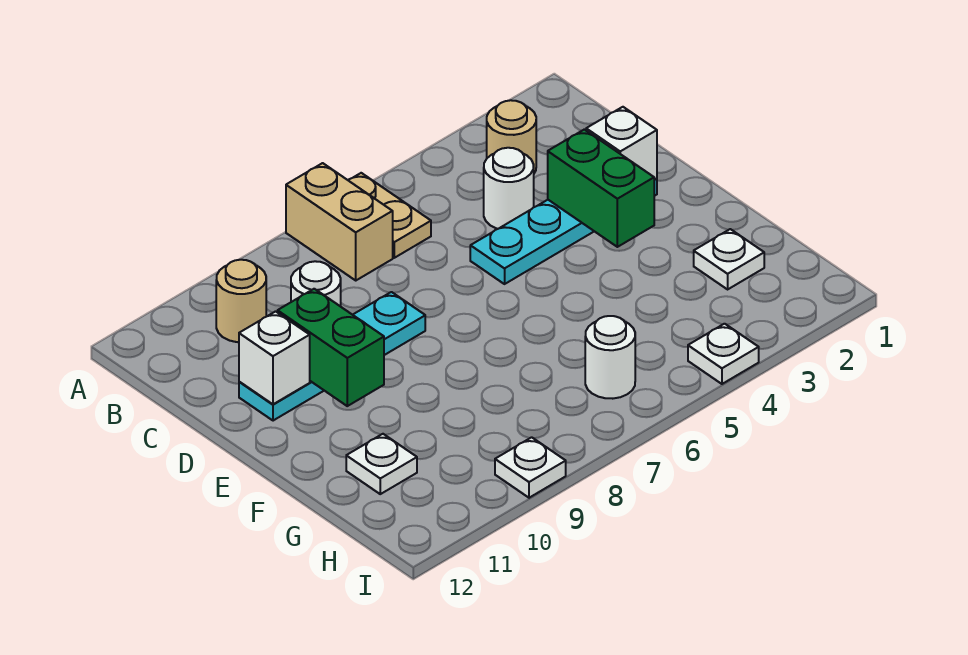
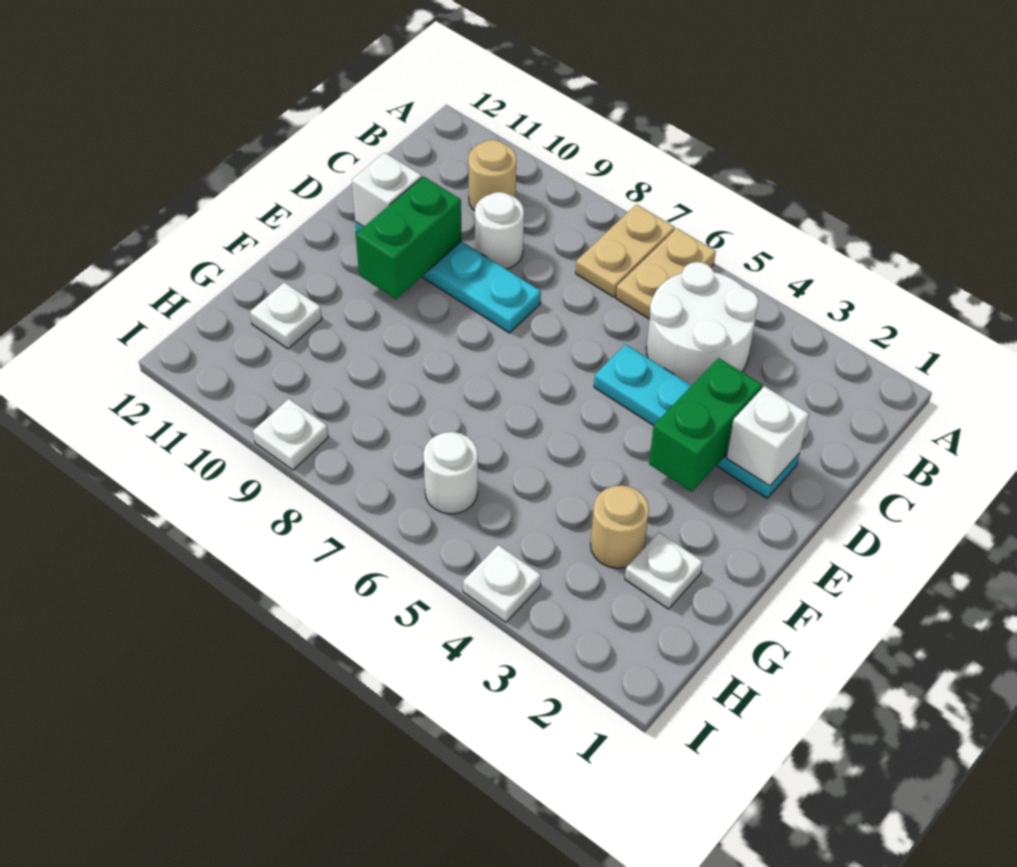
tan brick A7:B7 level 1 -> tan plate A7:B7 level 1
tan round brick B3 level 1 -> tan round brick G3 level 1
white round brick C4 level 1 -> white round brick B4:C5 level 1

